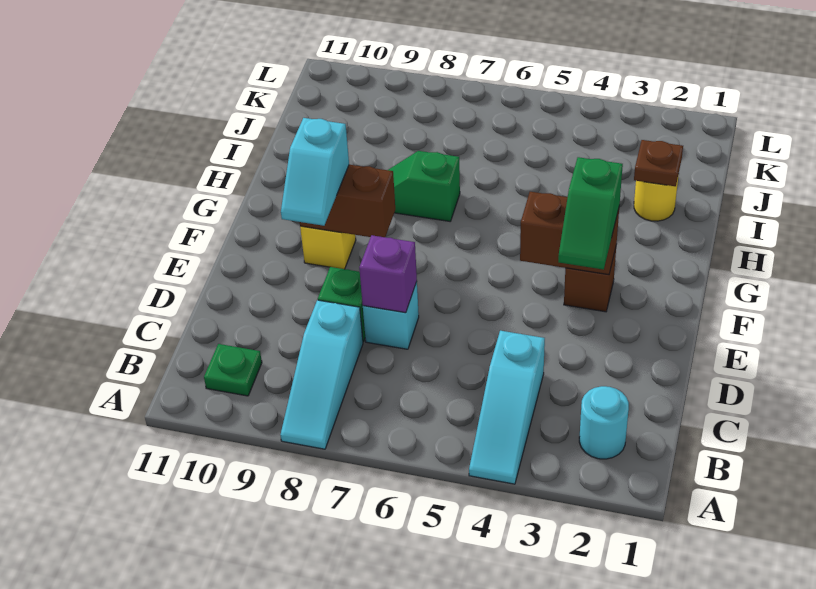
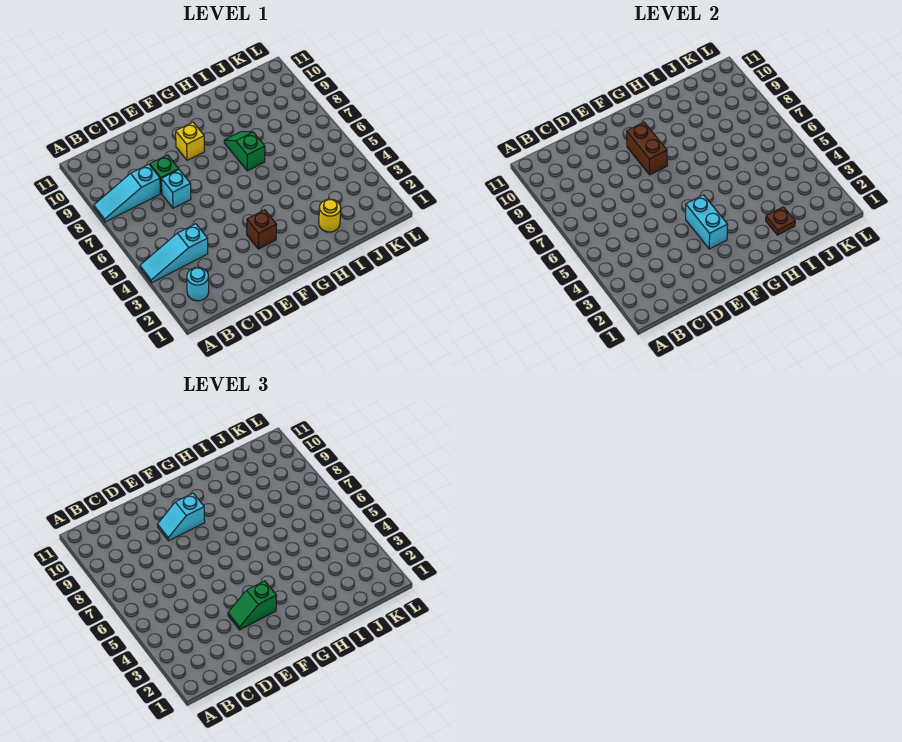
green plate B10 level 1 -> none
purple brick D7 level 2 -> none
brown brick F3:F4 level 2 -> cyan brick F3:F4 level 2

